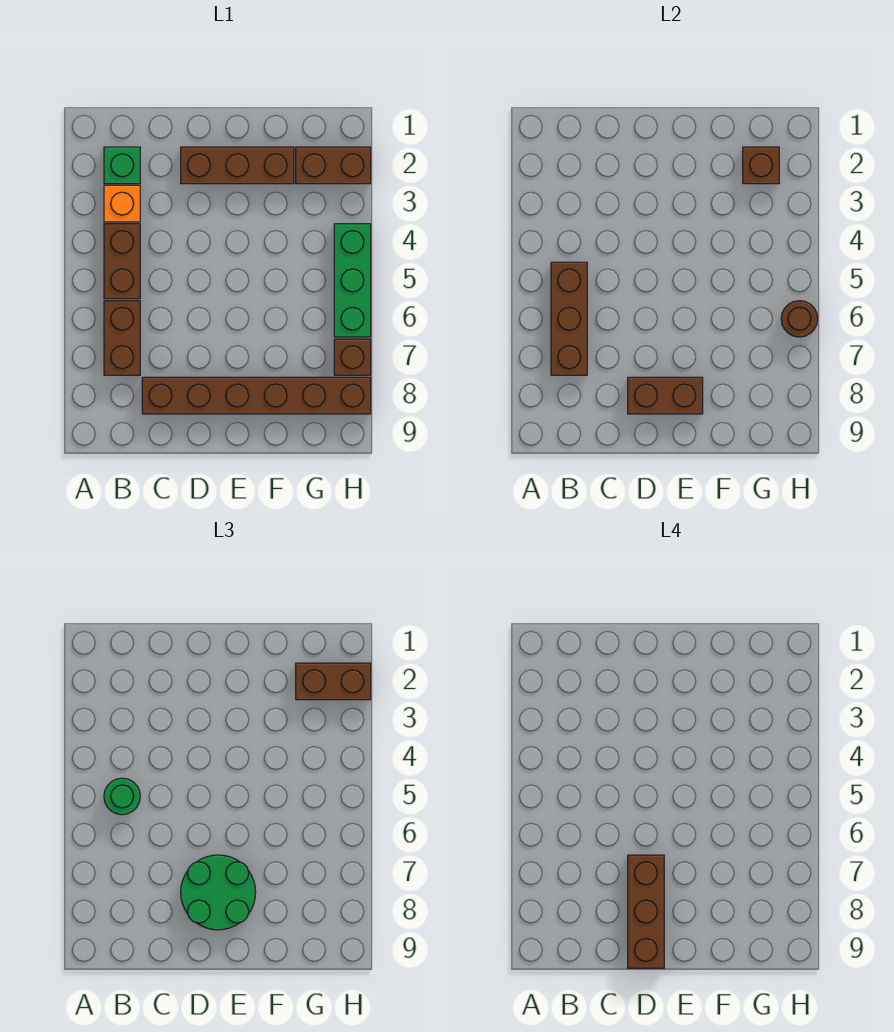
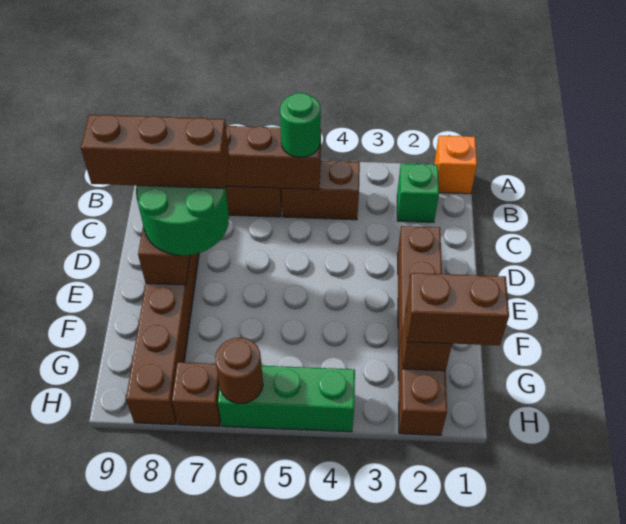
orange brick B3 level 1 -> orange brick A1 level 1
brown brick G2:H2 level 3 -> brown brick G1:G2 level 3

